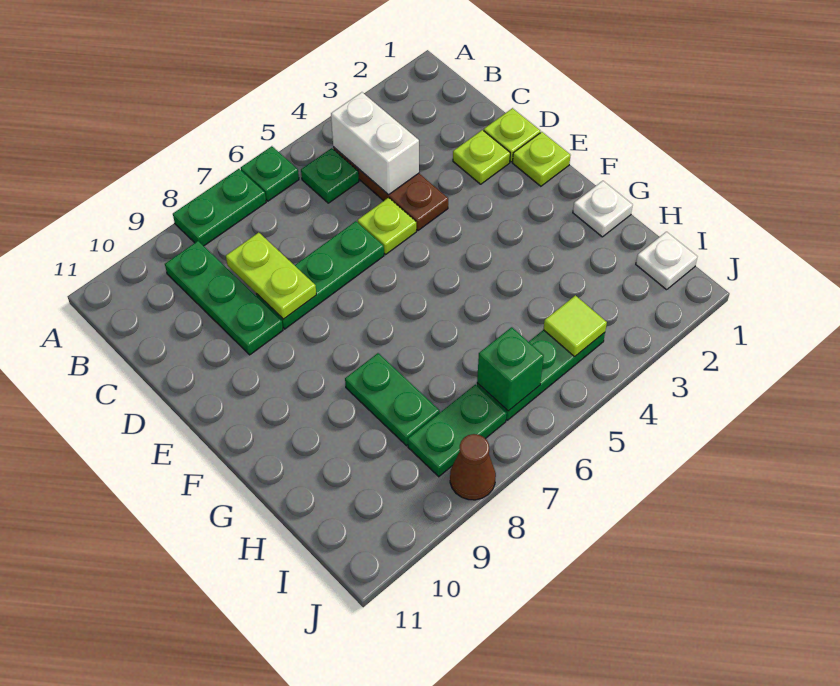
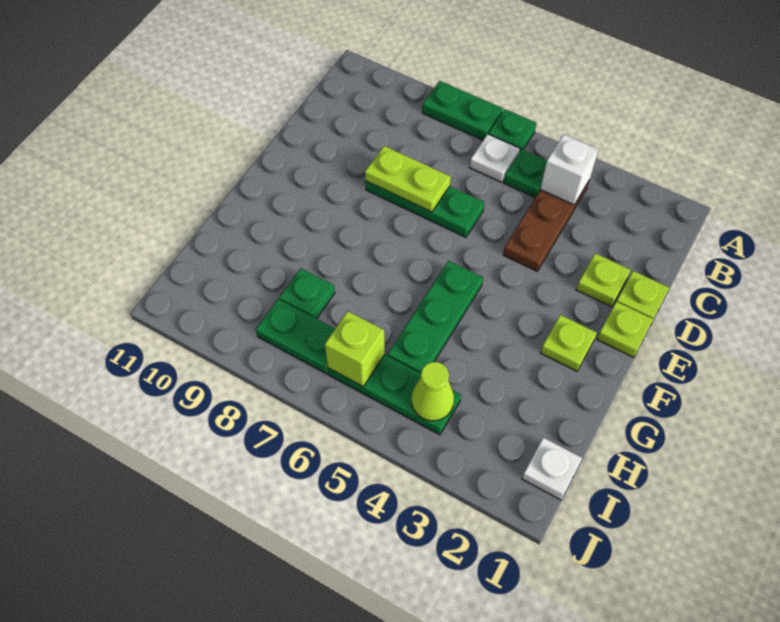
white brick B4:C4 level 2 -> white brick B4 level 2
green plate B9:D9 level 1 -> green plate F5:H5 level 1
lime plate C8:D8 level 2 -> lime plate D7:D8 level 2
lime plate D5 level 1 -> lime plate F2 level 1
white plate G1 level 1 -> white plate B6 level 1
green plate G8:H8 level 1 -> green plate H8 level 1
lime tile I4 level 2 -> lime cone I4 level 2
green brick I6 level 2 -> lime brick I6 level 2
brown cone J8 level 1 -> none

